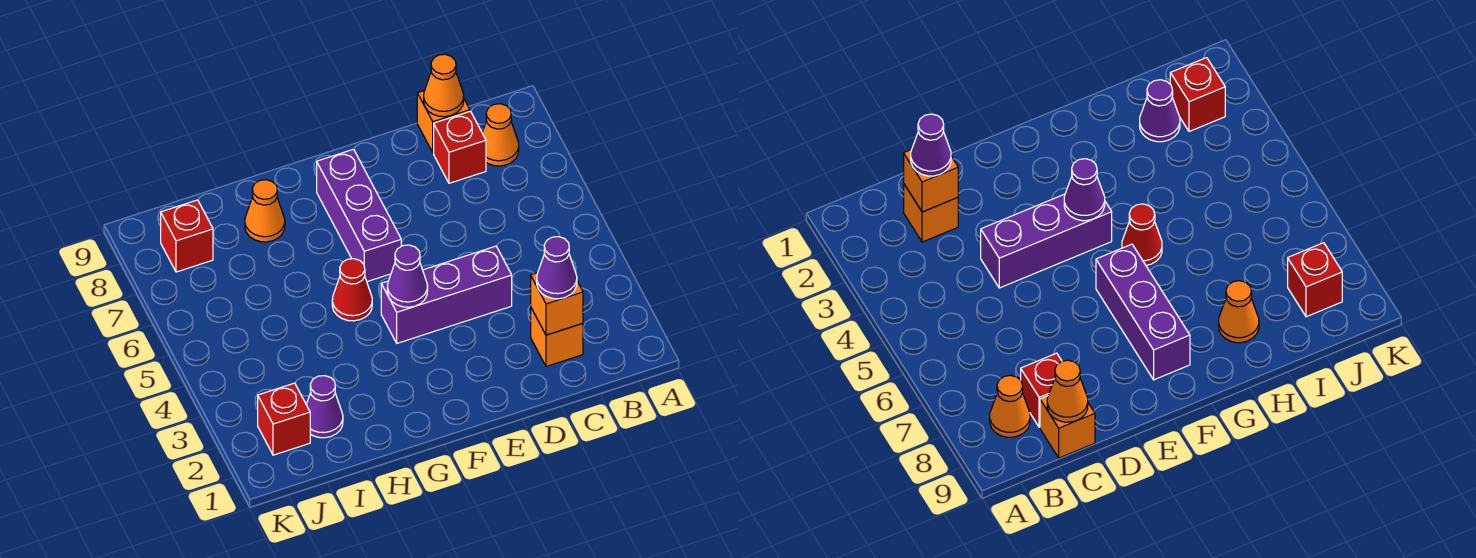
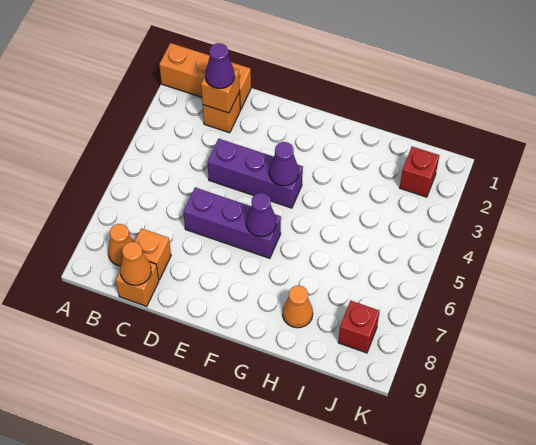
none -> orange brick A1:C1 level 1
red brick C8 level 1 -> orange brick C8 level 1
purple brick F6:F8 level 1 -> purple brick D6:F6 level 1
red cone G5 level 1 -> none
purple cone I2 level 1 -> purple cone F6 level 2

